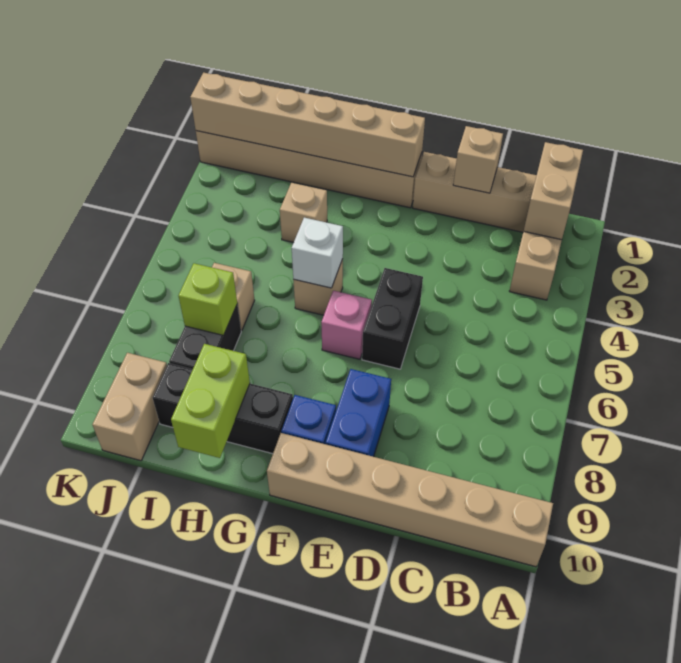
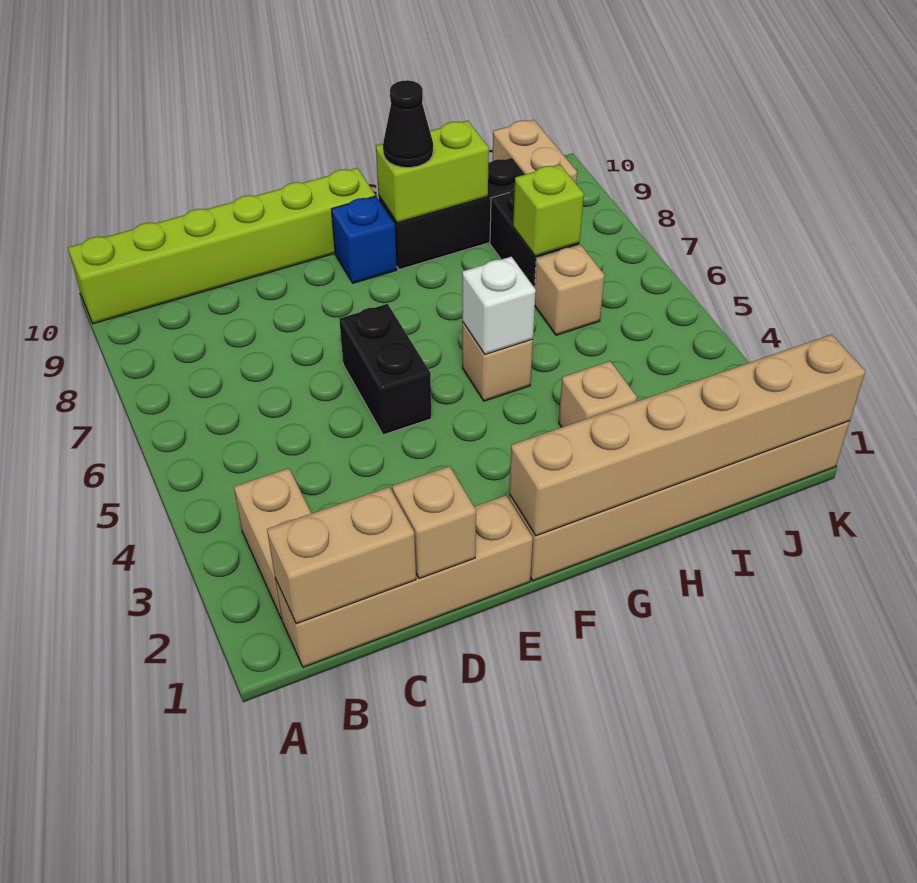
tan brick A10:F10 level 1 -> lime brick A10:F10 level 1
tan brick B1:B2 level 2 -> tan brick B1:C1 level 2
blue brick E8:E9 level 1 -> none
pink brick F6 level 1 -> none
none -> black cone G9 level 3
lime brick H9:H10 level 2 -> lime brick G9:H9 level 2

